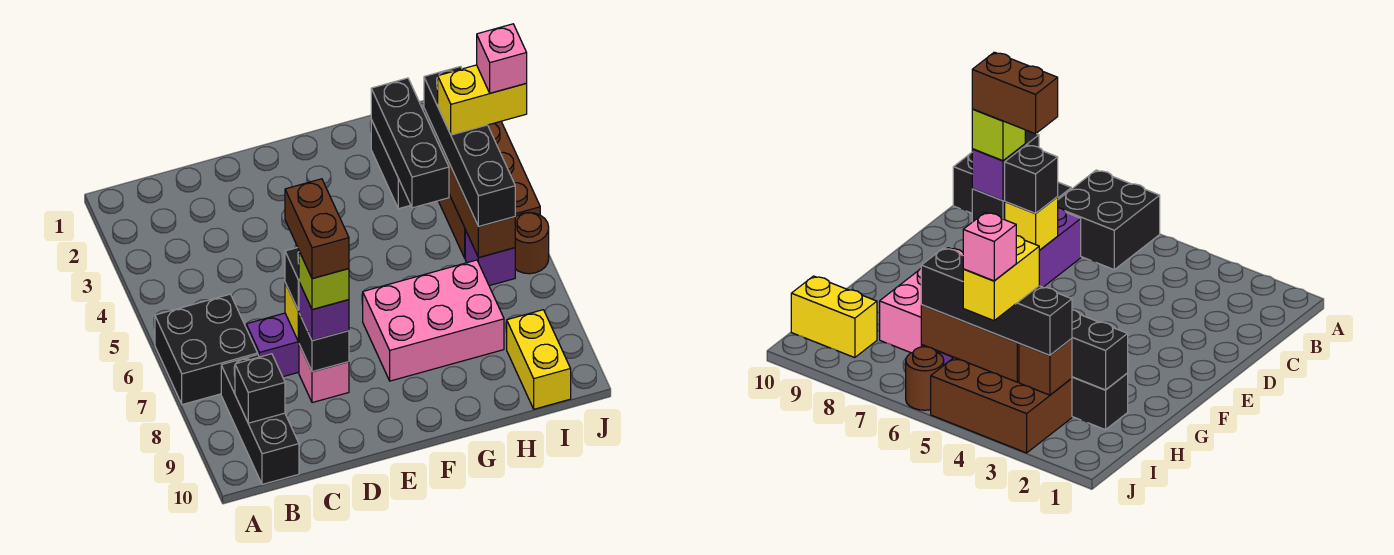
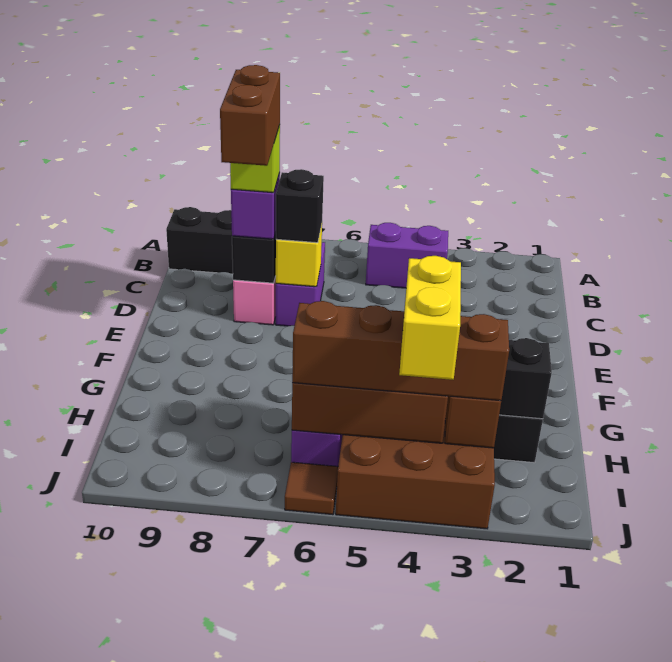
black brick A6:B7 level 1 -> none
none -> purple brick B4:B5 level 1
black brick B9 level 2 -> none
brown brick D7:D8 level 5 -> brown brick D8:E8 level 5
pink brick F7:H8 level 1 -> none
black brick I3:I6 level 3 -> brown brick I3:I6 level 3
yellow brick I9:I10 level 1 -> none
pink brick J4 level 5 -> none
brown round brick J6 level 1 -> brown tile J6 level 1

